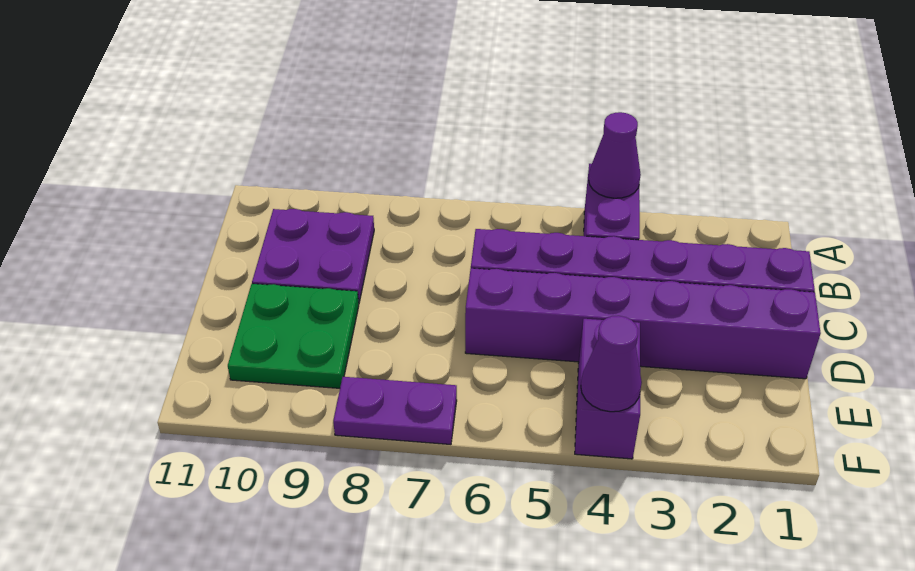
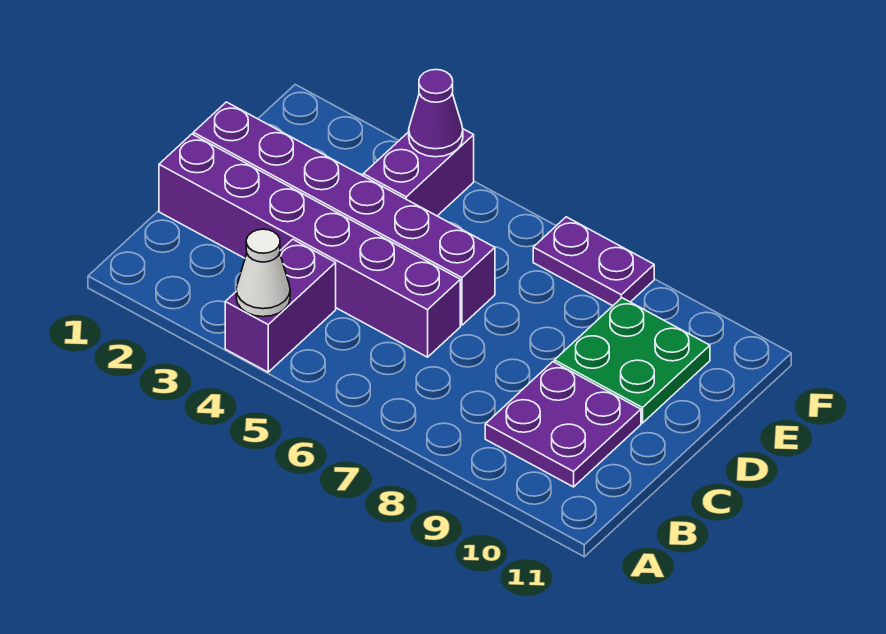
purple cone A4 level 2 -> white cone A4 level 2

